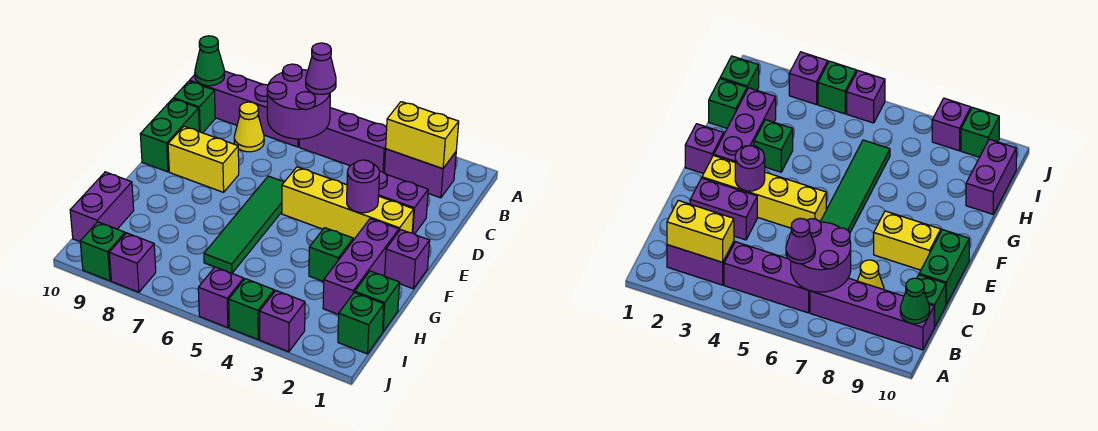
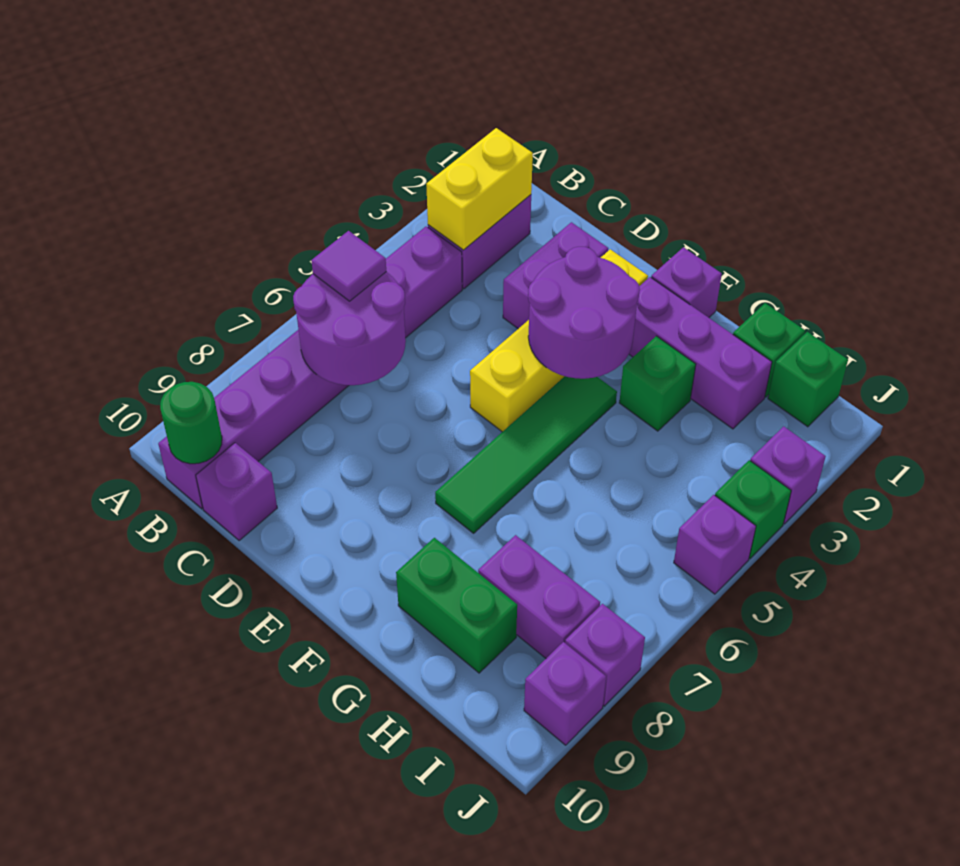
purple cone B6 level 3 -> purple tile B6 level 3
green cone B10 level 2 -> green round brick B10 level 2
yellow cone C8 level 1 -> none
green brick C10 level 1 -> purple brick C10 level 1
green brick D10:E10 level 1 -> green brick G9:H9 level 1
purple round brick E3 level 2 -> purple round brick E3:F4 level 2
green tile E6:H6 level 1 -> green tile F4:F7 level 1
yellow brick E8:E9 level 1 -> none
purple brick H10:I10 level 1 -> purple brick H8:I8 level 1
green brick J9 level 1 -> purple brick J9 level 1

